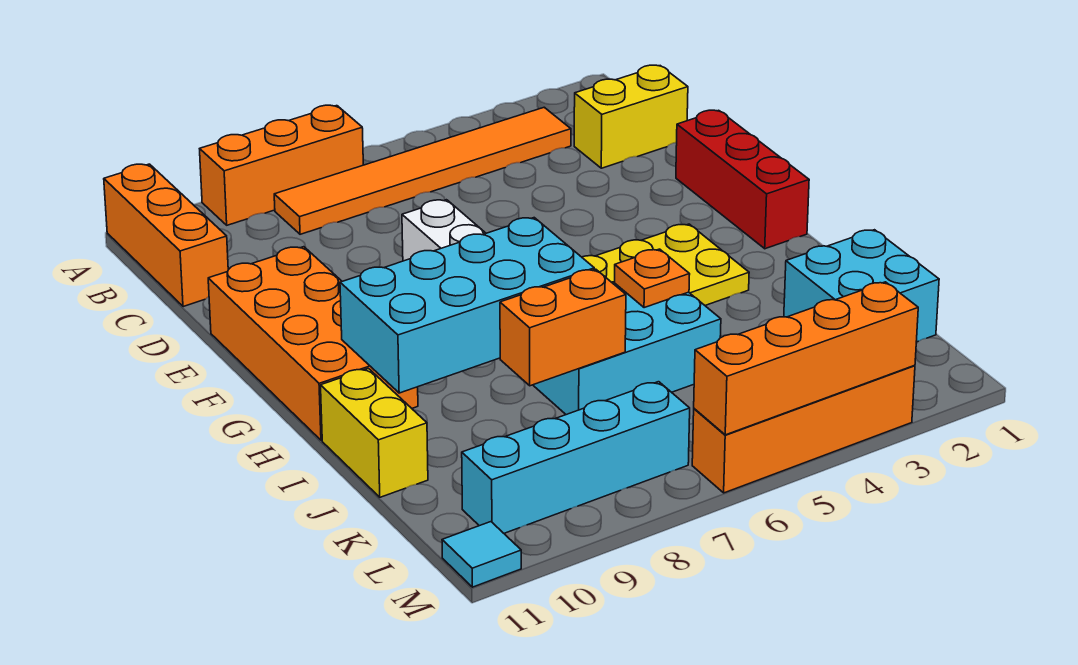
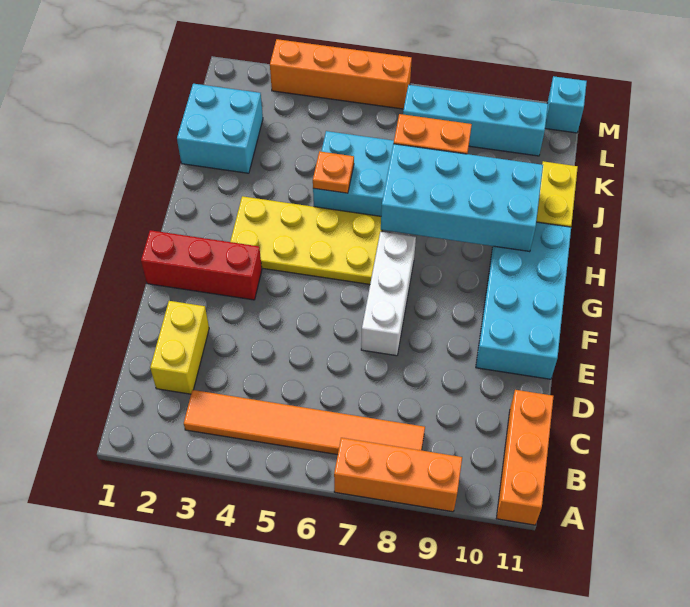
yellow brick C1:C2 level 1 -> yellow brick C2:D2 level 1
red brick E1:G1 level 1 -> red brick F1:F3 level 1
orange brick E10:H11 level 1 -> cyan brick E10:H11 level 1
orange brick M3:M6 level 2 -> none
cyan tile M11 level 1 -> cyan brick M11 level 1

